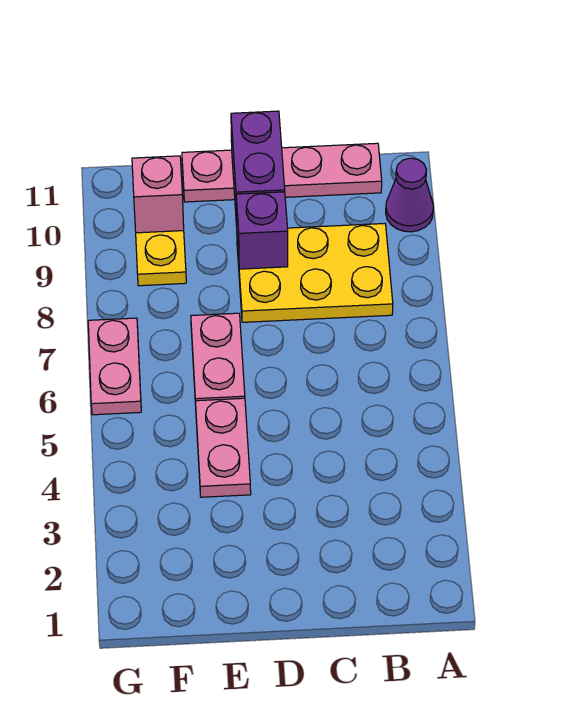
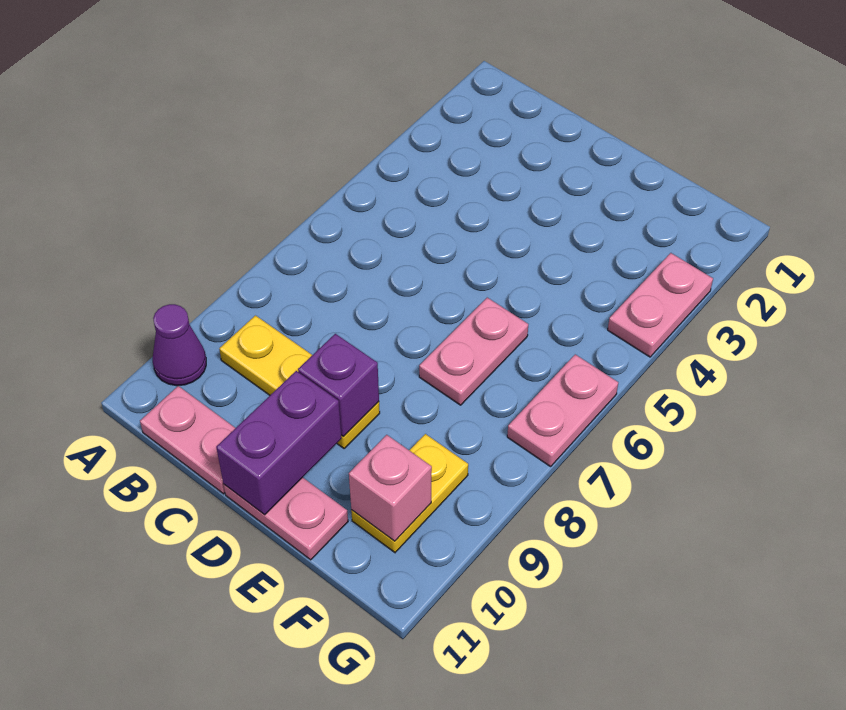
yellow plate B8:D9 level 1 -> yellow plate B9:D9 level 1
pink plate E4:E5 level 1 -> pink plate G3:G4 level 1

